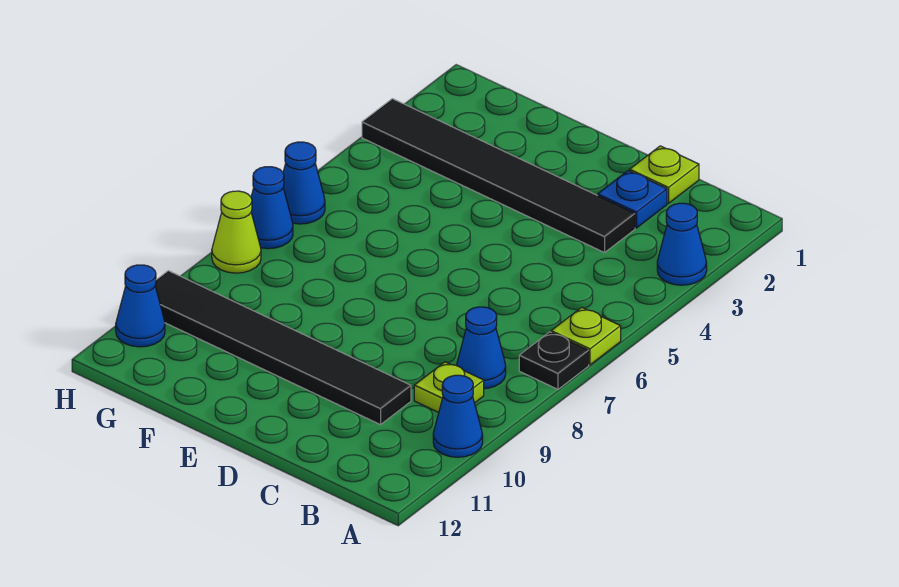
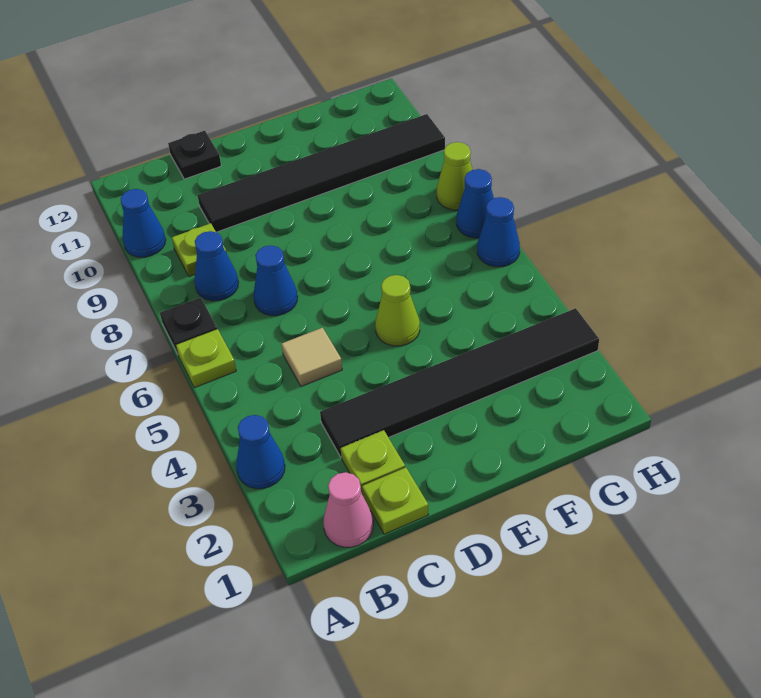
none -> pink cone B1 level 1
blue plate C2 level 1 -> lime plate C2 level 1
none -> tan tile C5 level 1
none -> black plate C12 level 1
none -> lime cone E5 level 1
blue cone H11 level 1 -> blue cone C7 level 1

